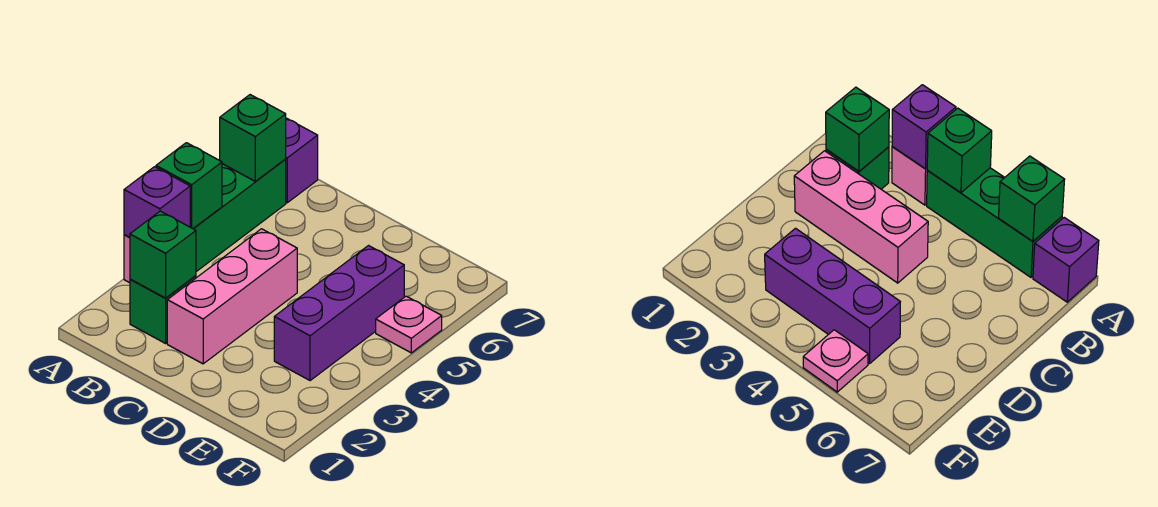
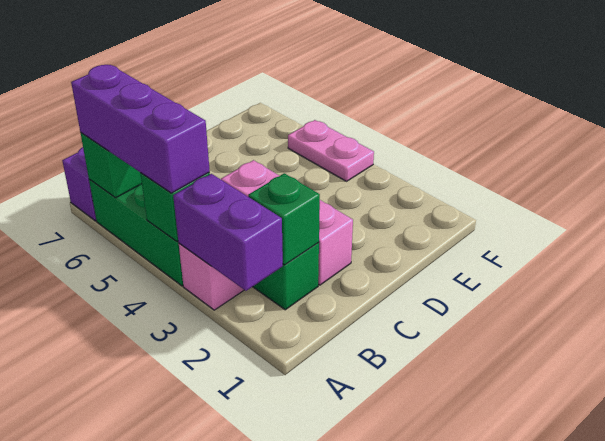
purple brick A3 level 2 -> purple brick A2:A3 level 2
purple brick E3:E5 level 1 -> purple brick A4:A6 level 3
pink plate F5 level 1 -> pink plate F4:F5 level 1

